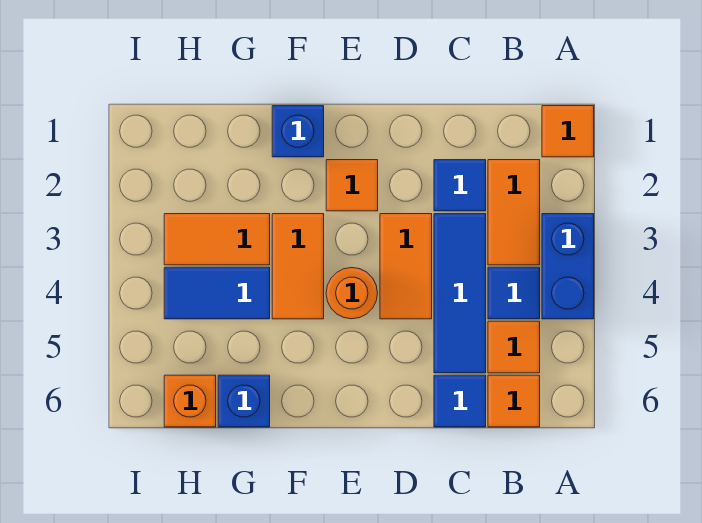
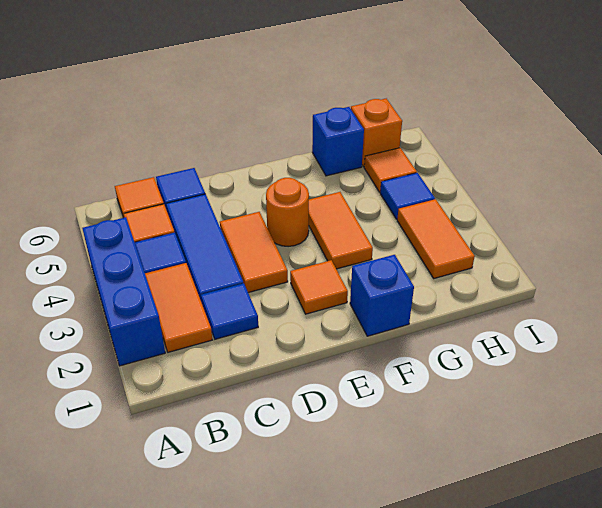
orange tile A1 level 1 -> orange tile H5 level 1
blue brick A3:A4 level 1 -> blue brick A2:A4 level 1
orange tile G3:H3 level 1 -> orange tile H2:H3 level 1
blue tile G4:H4 level 1 -> blue tile H4 level 1

